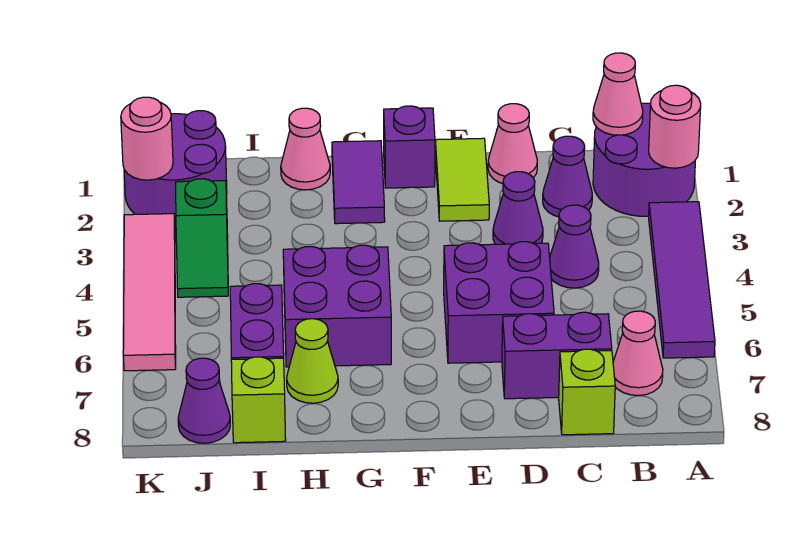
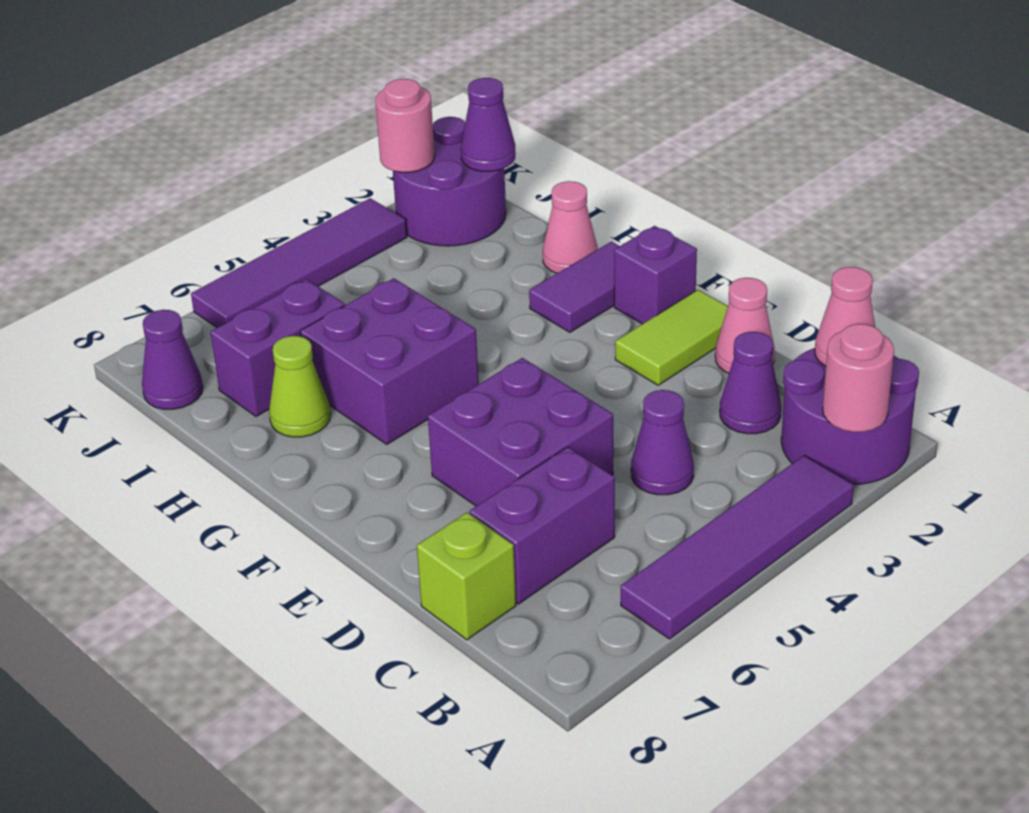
pink cone B7 level 1 -> none
purple brick C7:D7 level 1 -> purple brick C6:C7 level 1
purple cone D3 level 1 -> purple cone J1 level 2
lime brick I8 level 1 -> none
green slope J3:J4 level 1 top 3 -> none
pink tile K3:K6 level 1 -> purple tile K3:K6 level 1

